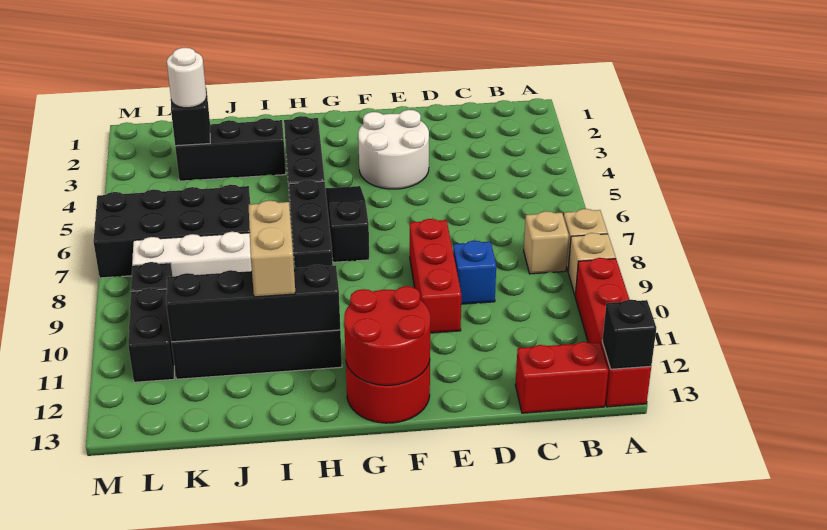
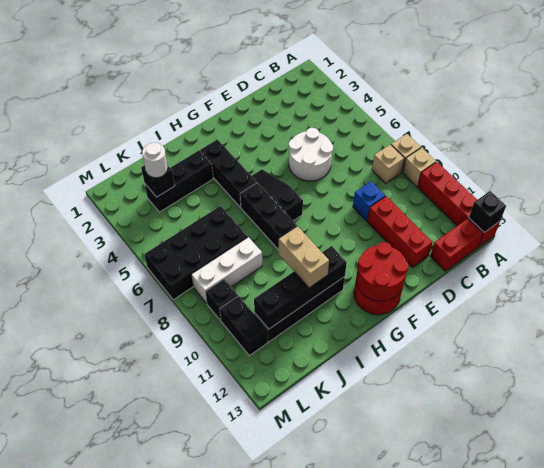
white round brick E3:F4 level 1 -> white round brick D5:E6 level 1
red brick E8:E10 level 1 -> red brick D10:D12 level 1

